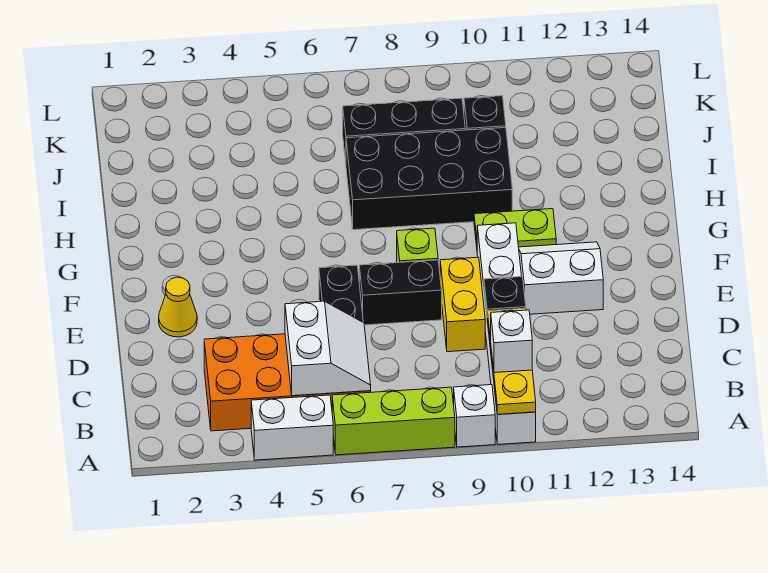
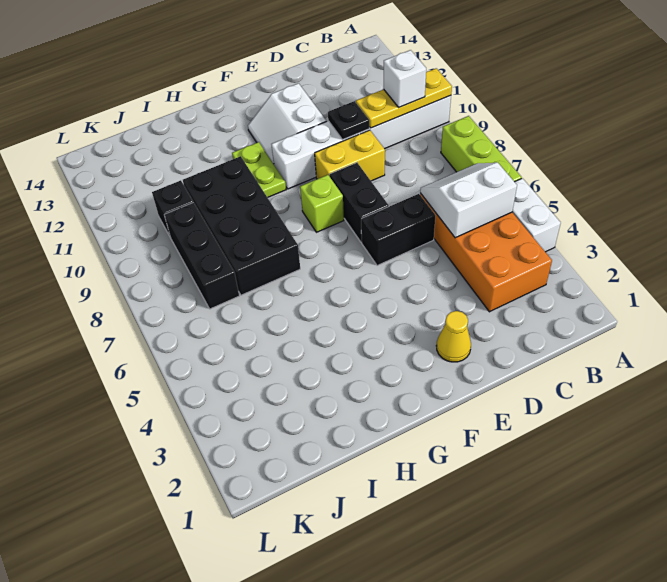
white brick A9 level 1 -> none

